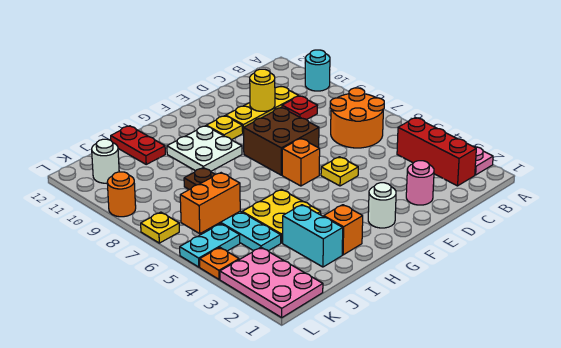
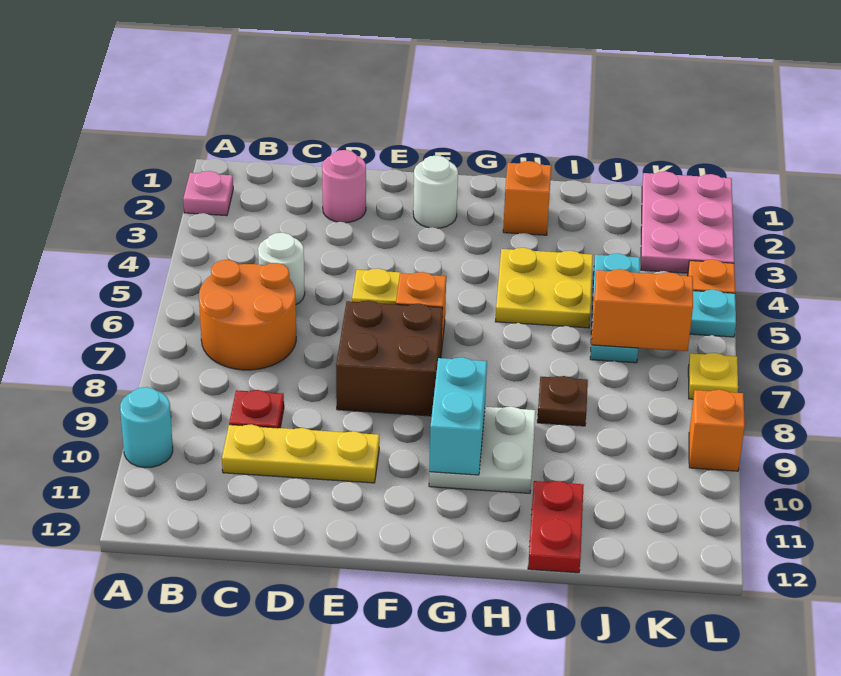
red brick B2:B4 level 1 -> none
yellow round brick D10 level 2 -> none
yellow plate F10 level 1 -> none
cyan brick I2:I3 level 1 -> cyan brick G9:G10 level 2
white round brick K11 level 1 -> white round brick C5 level 1
orange round brick L9 level 1 -> orange brick L9 level 1

